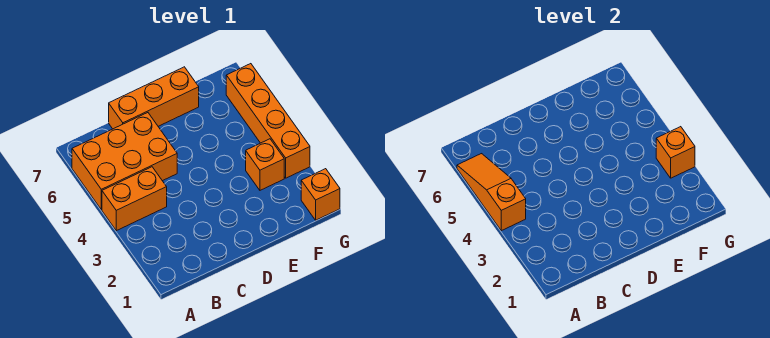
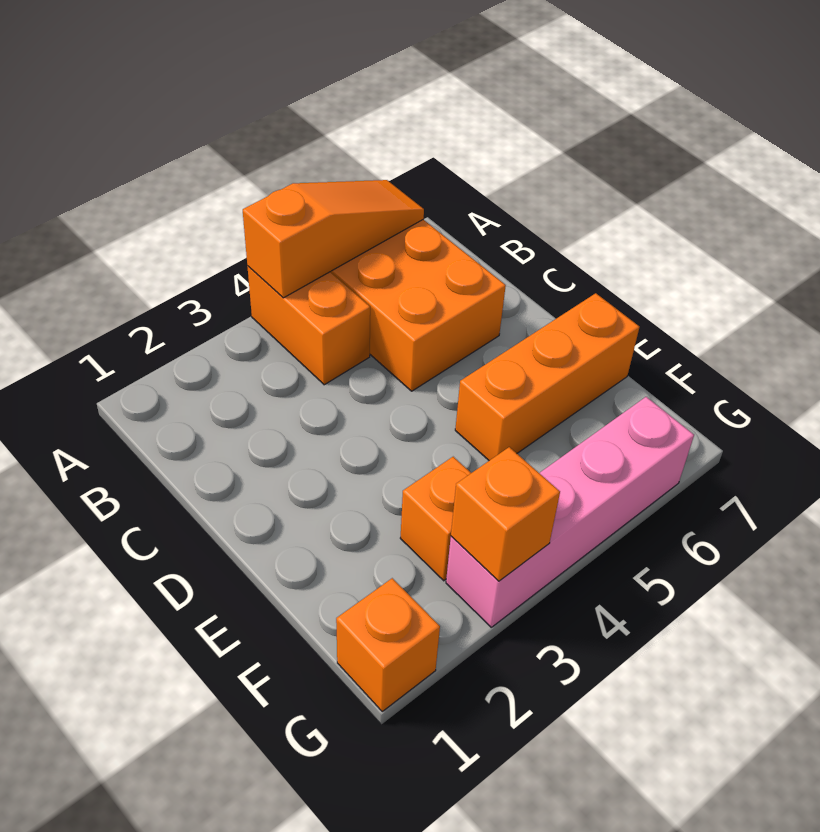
orange brick C7:E7 level 1 -> orange brick E5:E7 level 1
orange brick G3:G6 level 1 -> pink brick G3:G6 level 1

